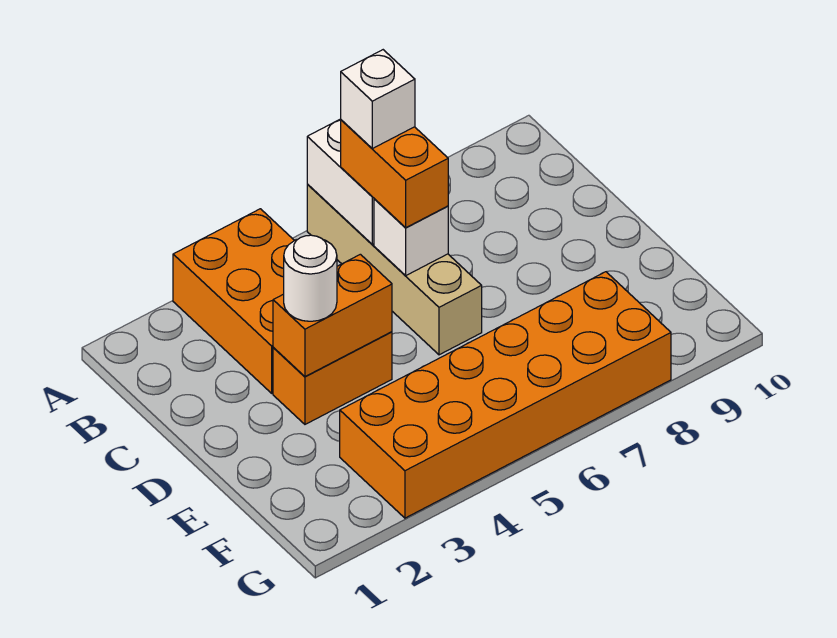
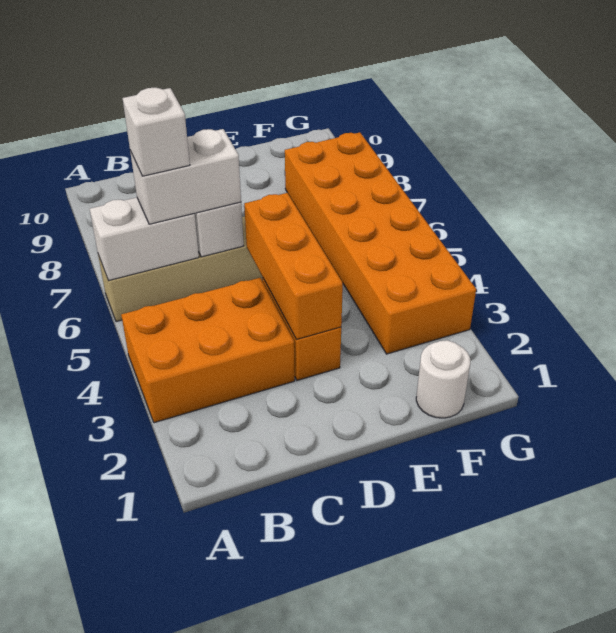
orange brick B6:C6 level 3 -> white brick B6:C6 level 3
orange brick D3:D4 level 2 -> orange brick D3:D5 level 2
white round brick D3 level 3 -> white round brick F1 level 1

